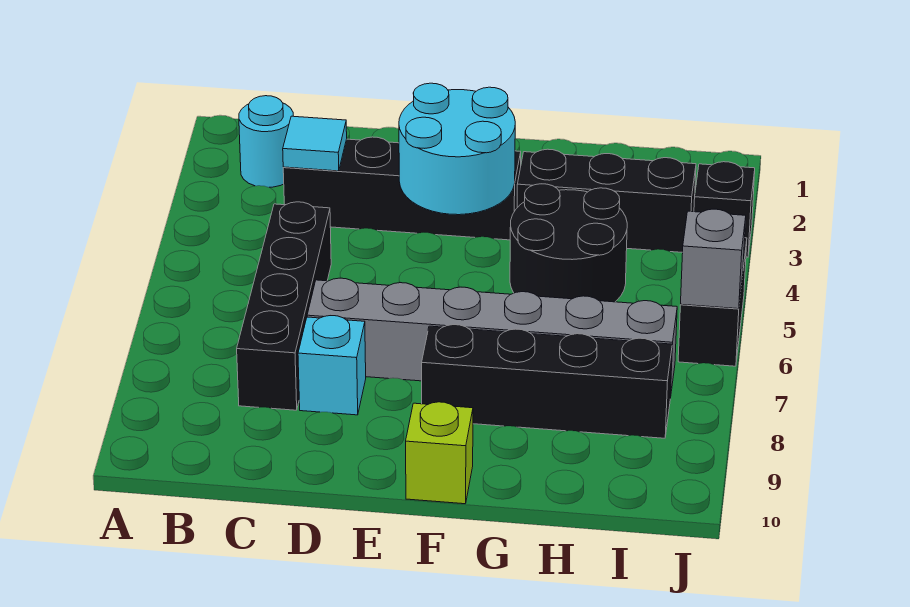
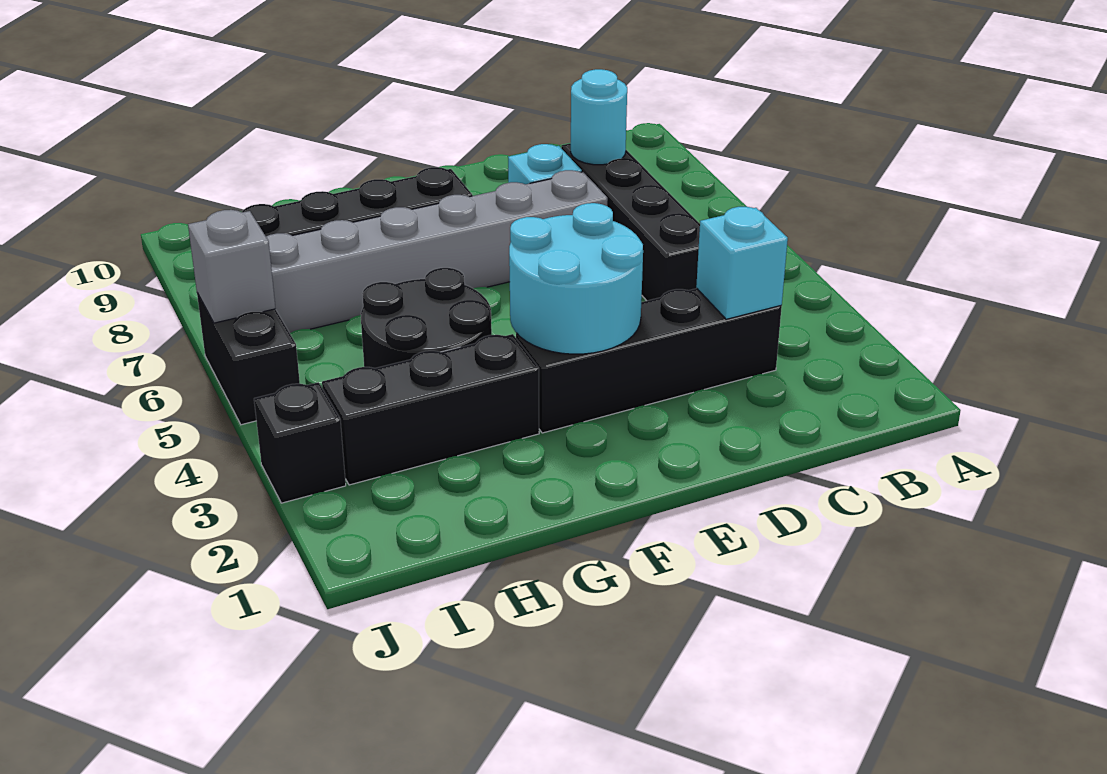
cyan round brick B2 level 1 -> cyan round brick C8 level 2
cyan tile C3 level 2 -> cyan brick C3 level 2
lime brick F10 level 1 -> none

